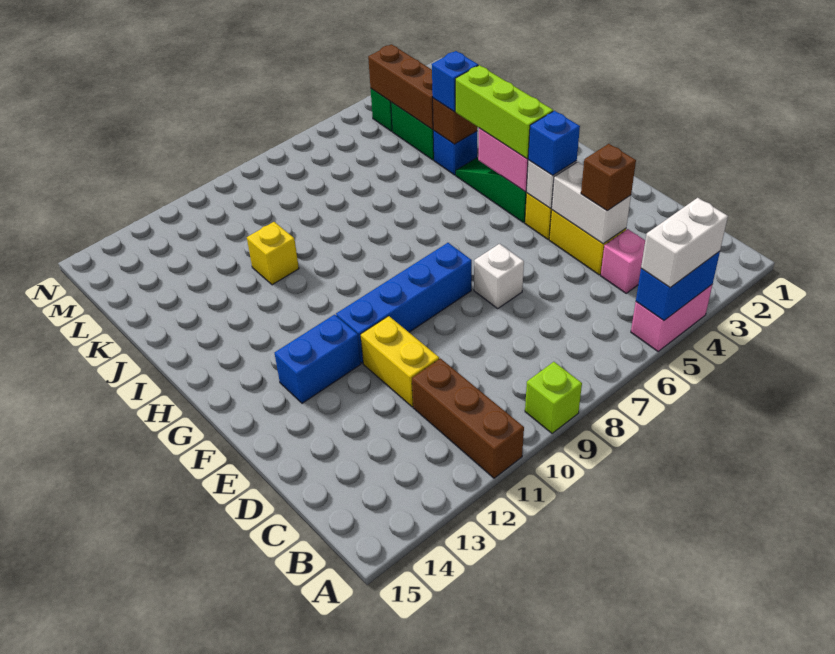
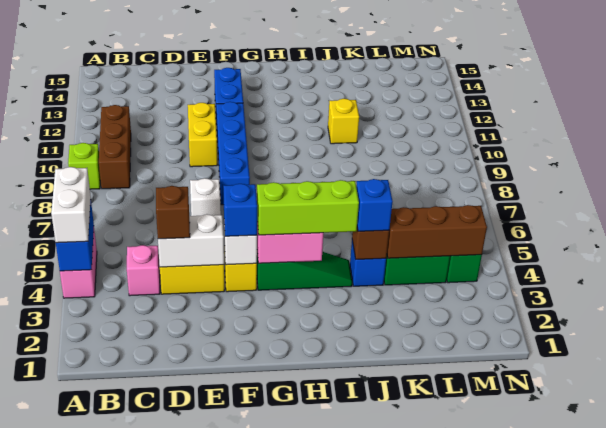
brown brick A11:C11 level 1 -> brown brick B9:B11 level 1
yellow brick D11:E11 level 1 -> yellow brick E10:E11 level 1

